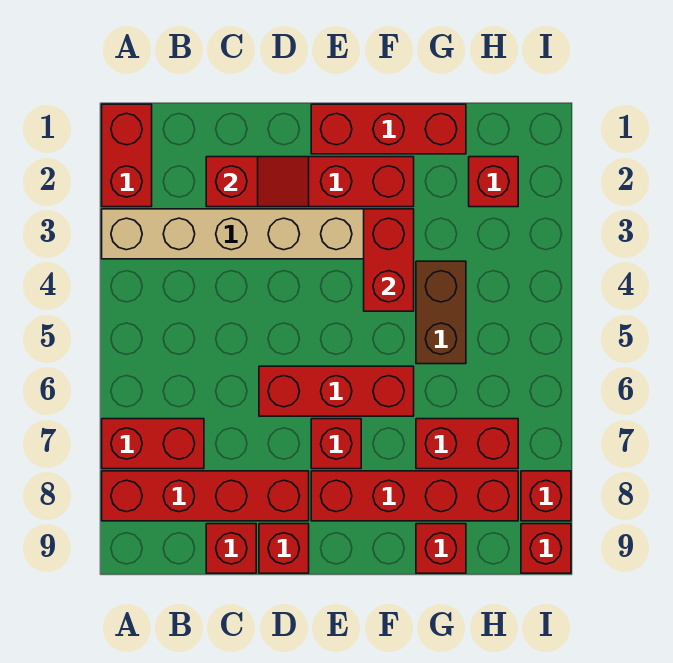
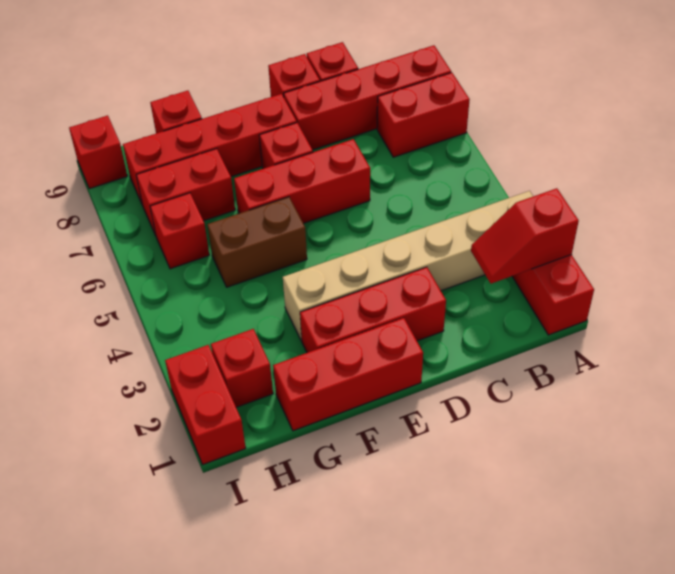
red slope C2:D2 level 2 top C -> red slope A2:B2 level 2 top A
red brick F3:F4 level 2 -> red brick I1:I2 level 1
brown brick G4:G5 level 1 -> brown brick F5:G5 level 1
red brick I8 level 1 -> red brick H6 level 1

